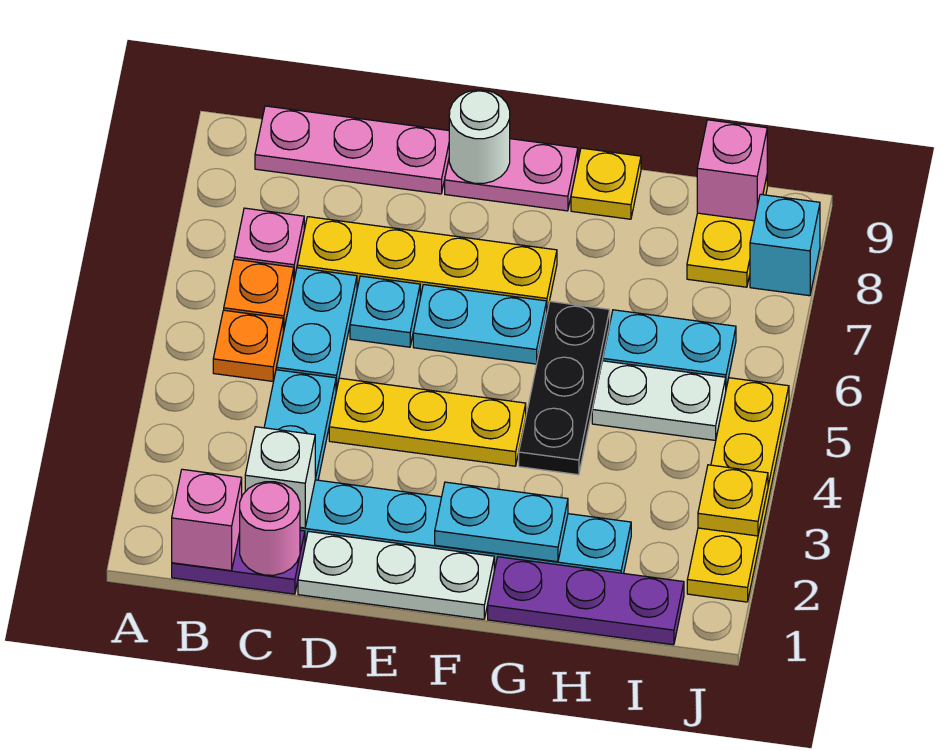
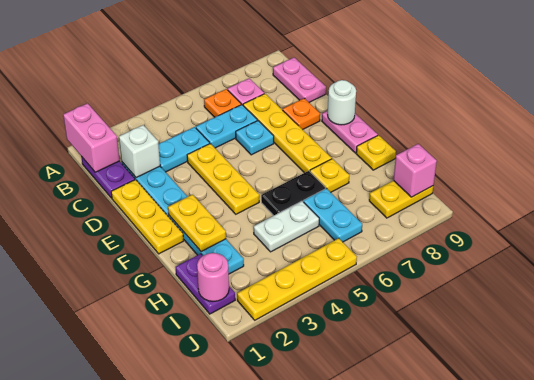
pink brick B1 level 2 -> pink brick A1:B1 level 2
orange plate B5 level 1 -> orange plate D8 level 1
pink plate B9:D9 level 1 -> pink plate B9:C9 level 1
pink round brick C1 level 2 -> pink round brick I1 level 2
white plate D1:F1 level 1 -> yellow plate D1:F1 level 1
cyan plate E6:F6 level 1 -> none
cyan plate F2:G2 level 2 -> yellow plate F2:G2 level 2
purple plate G1:I1 level 1 -> purple plate H1:I1 level 1
black plate G4:G6 level 1 -> black plate G5:G6 level 1
white plate H5:I5 level 1 -> white plate H4:H5 level 1
yellow plate J3 level 2 -> yellow plate G7 level 1
cyan brick J8 level 1 -> none

